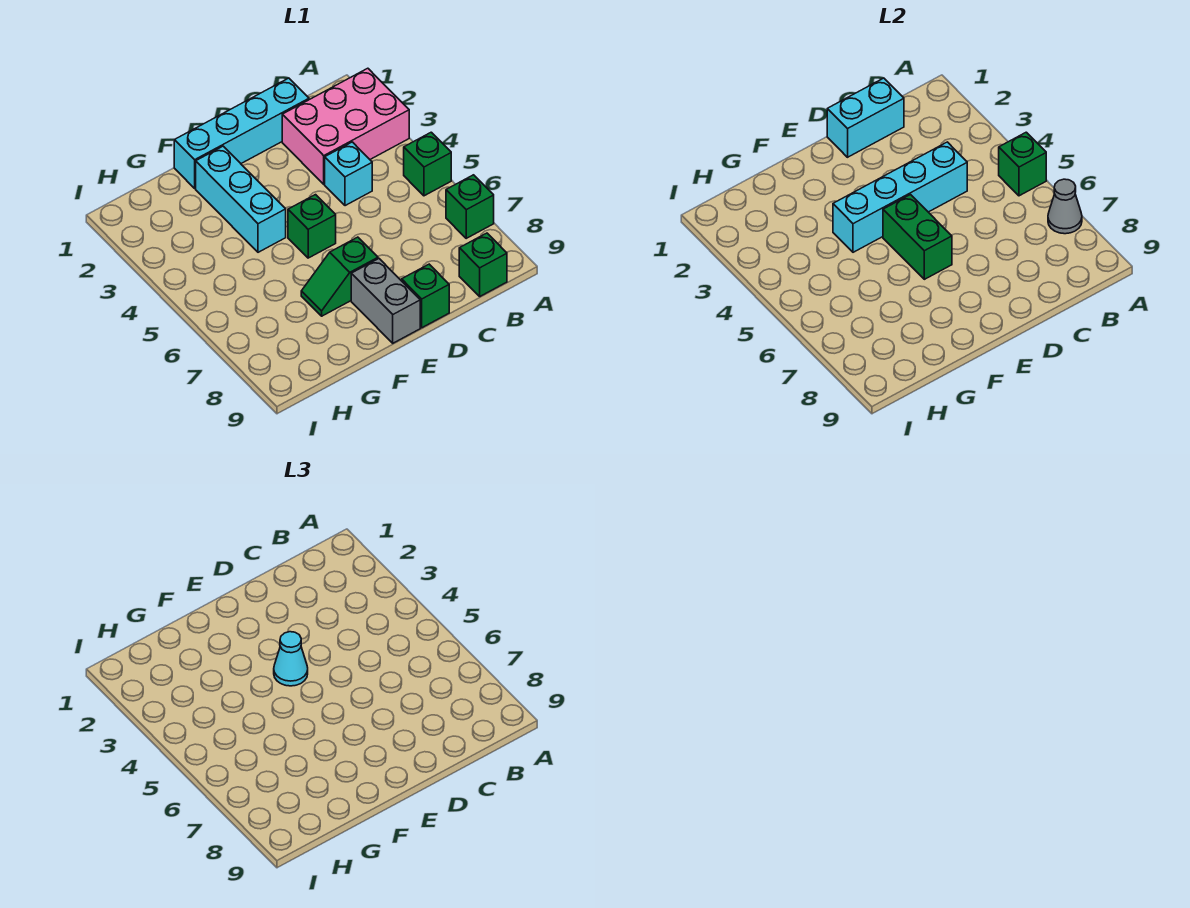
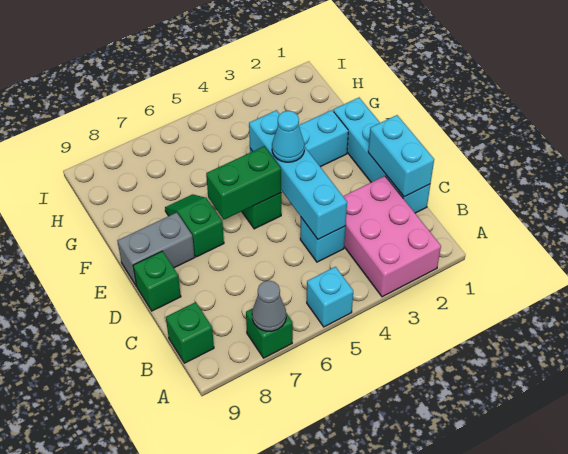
green brick A5 level 1 -> cyan brick A5 level 1
green brick A5 level 2 -> none

